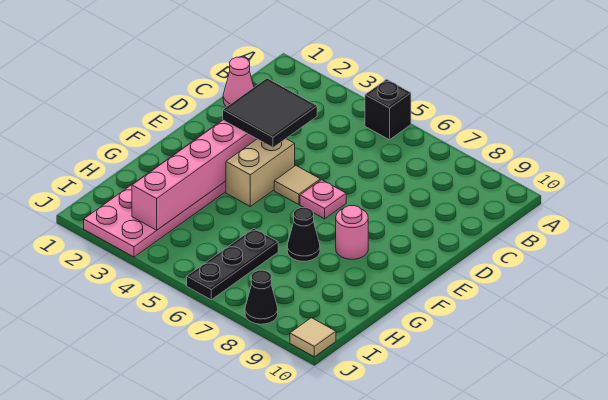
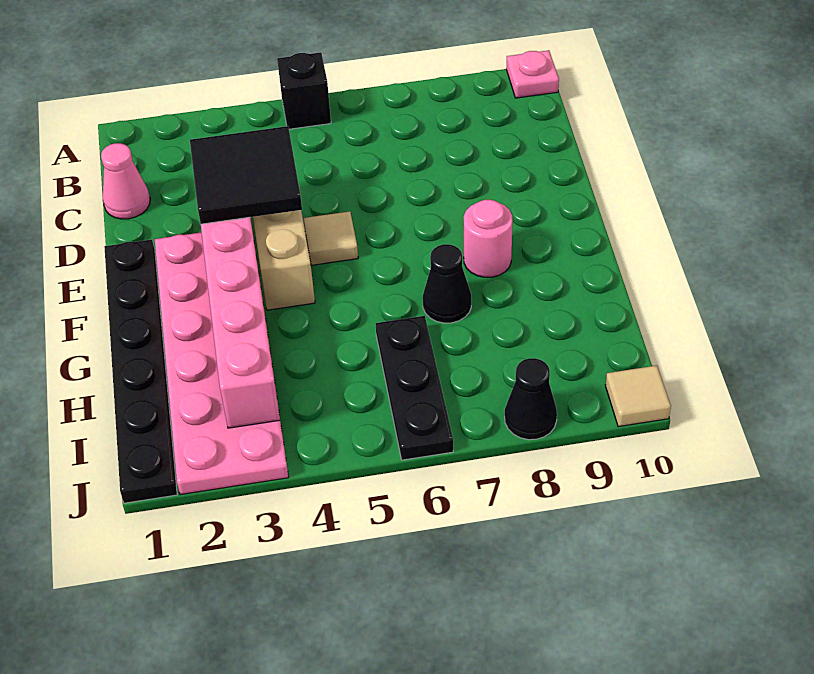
none -> black plate E1:J1 level 1
pink plate E6 level 1 -> pink plate A10 level 1

